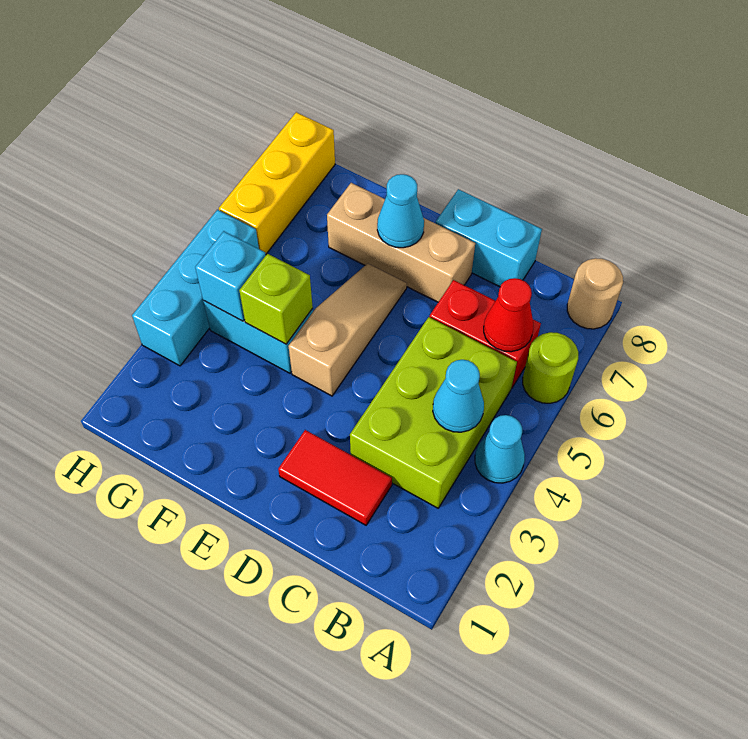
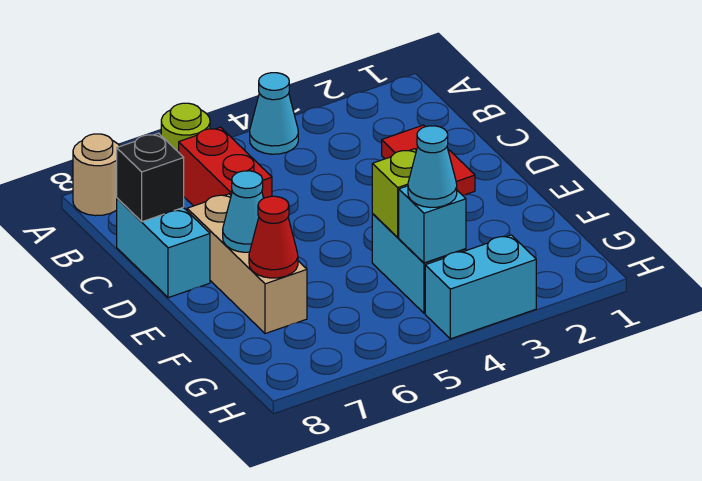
lime brick B3:C5 level 1 -> none
cyan cone B4 level 2 -> cyan cone G4 level 3
red cone B6 level 2 -> red cone F7 level 2
none -> black brick C8 level 2
tan slope E4:E6 level 1 top 4 -> none
cyan brick H3:H5 level 1 -> cyan brick H3:H4 level 1
yellow brick H6:H8 level 1 -> none

